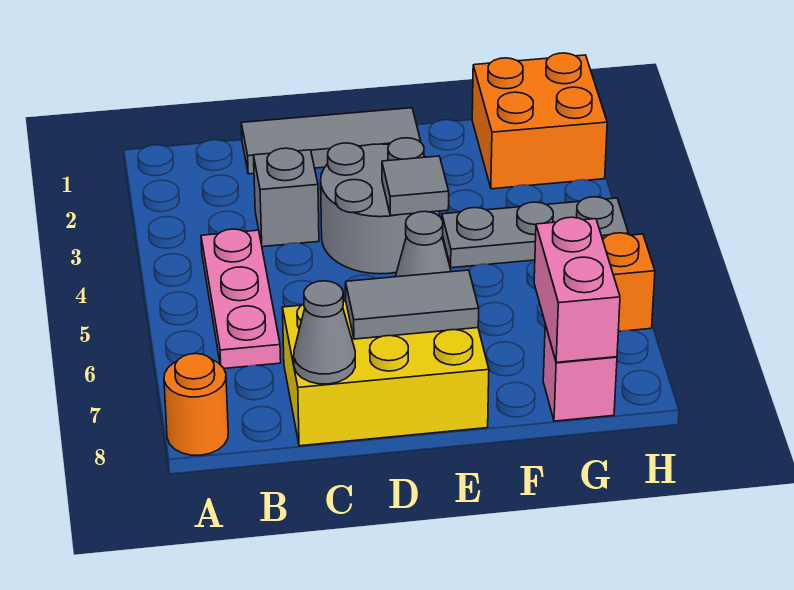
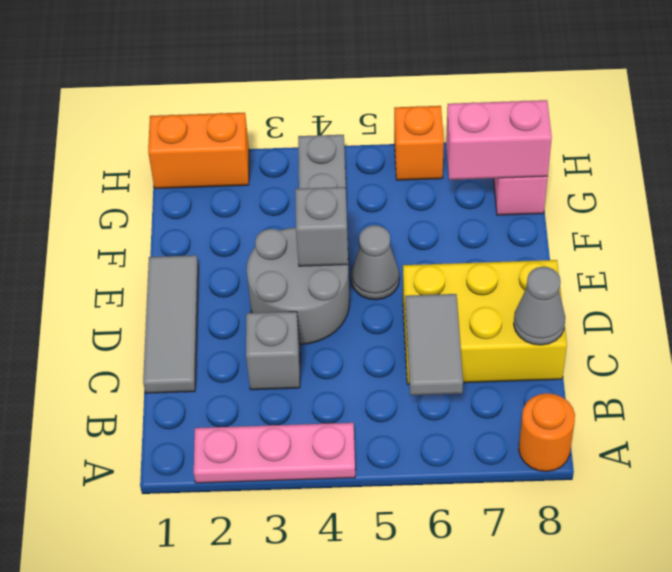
pink plate B4:B6 level 1 -> pink plate A2:A4 level 1
yellow brick C7:E8 level 1 -> yellow brick C6:D8 level 1
grey tile D7:E7 level 2 -> grey tile B6:C6 level 2
grey tile E4 level 2 -> grey brick E4 level 2
orange brick G1:H2 level 1 -> orange brick H1:H2 level 1

